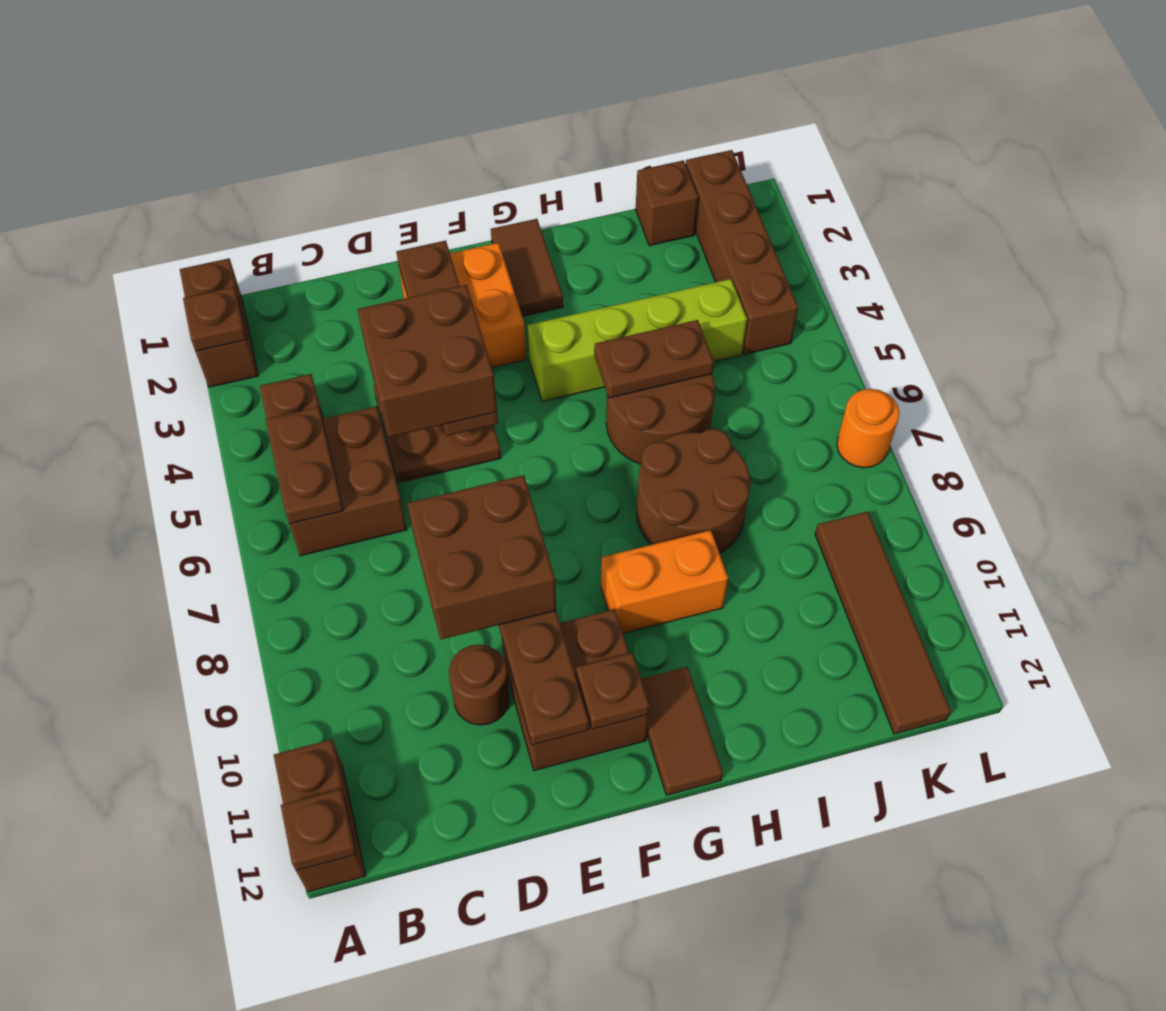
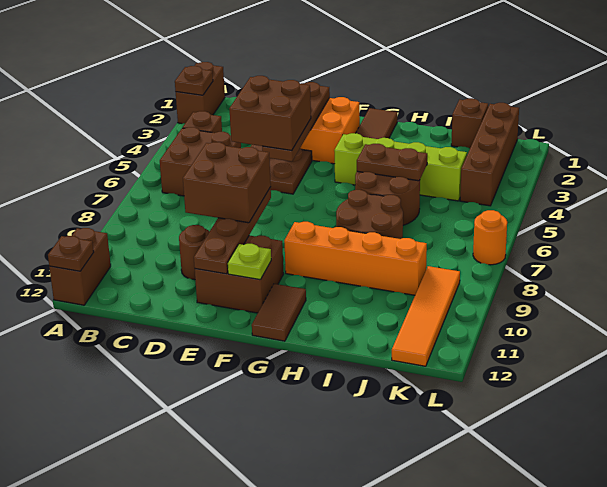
brown plate B5:B6 level 2 -> none
brown plate F11 level 2 -> lime plate F11 level 2
orange brick G9:H9 level 1 -> orange brick G9:J9 level 1
brown tile K9:K12 level 1 -> orange tile K9:K12 level 1

